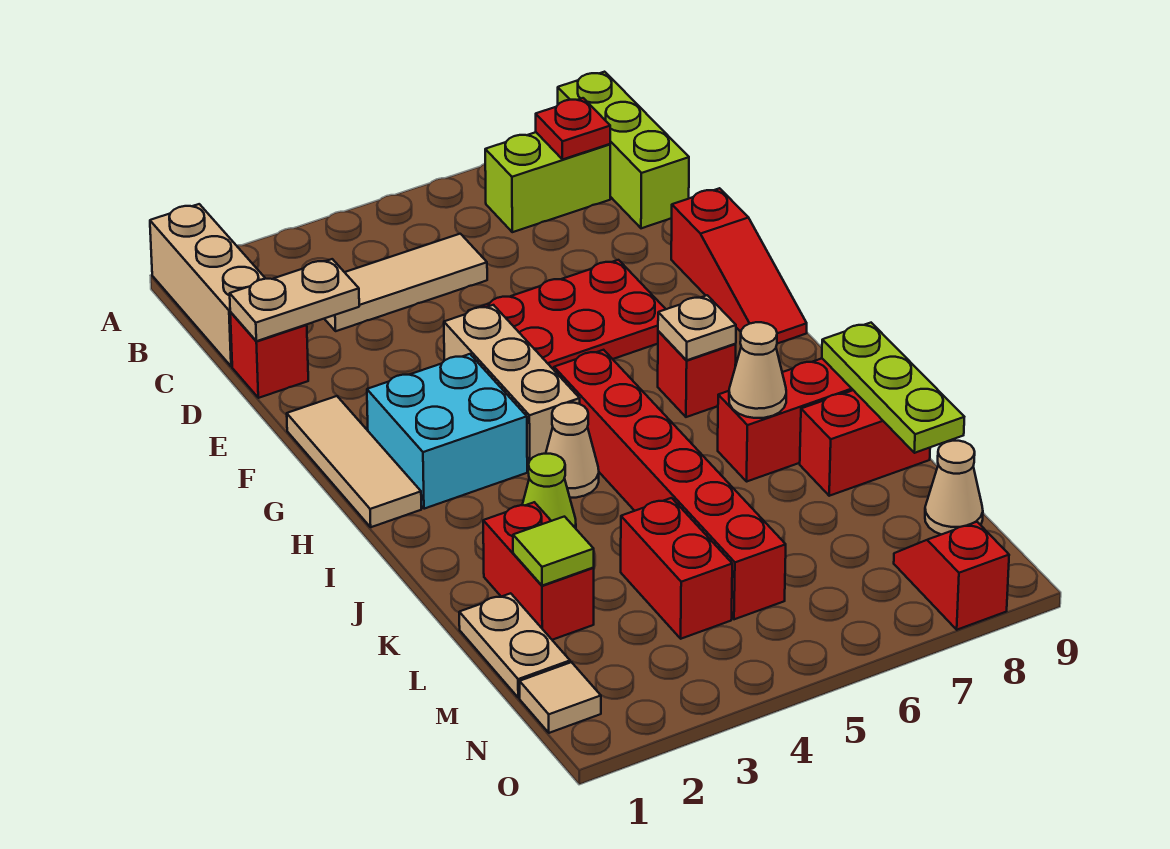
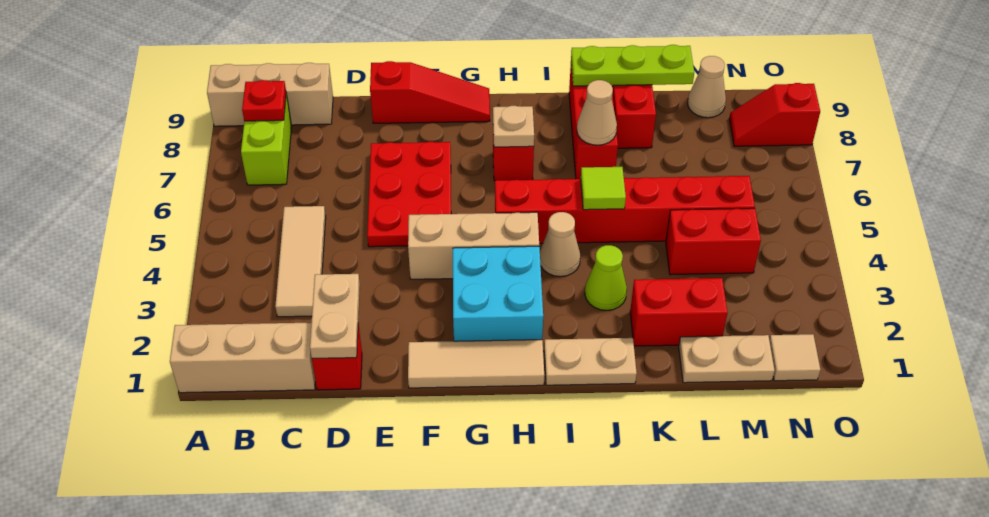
lime brick A9:C9 level 1 -> tan brick A9:C9 level 1
none -> tan plate I1:J1 level 1
lime tile L2 level 2 -> lime tile J5 level 2

